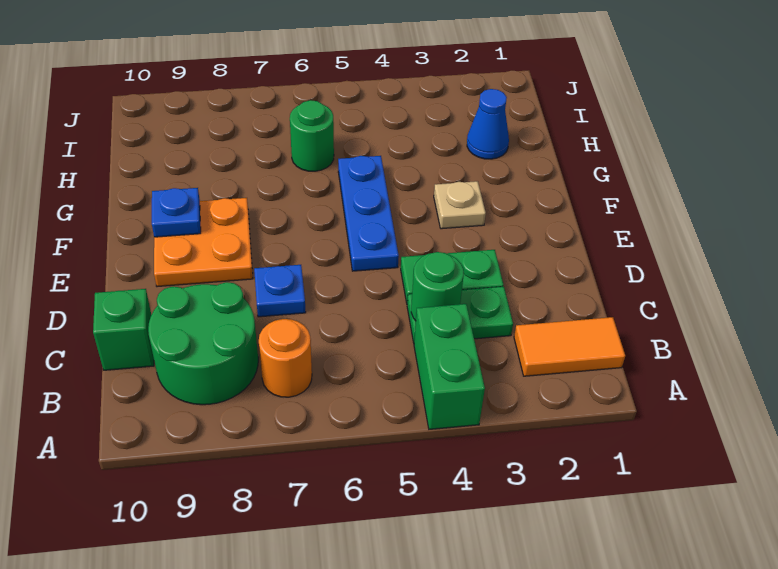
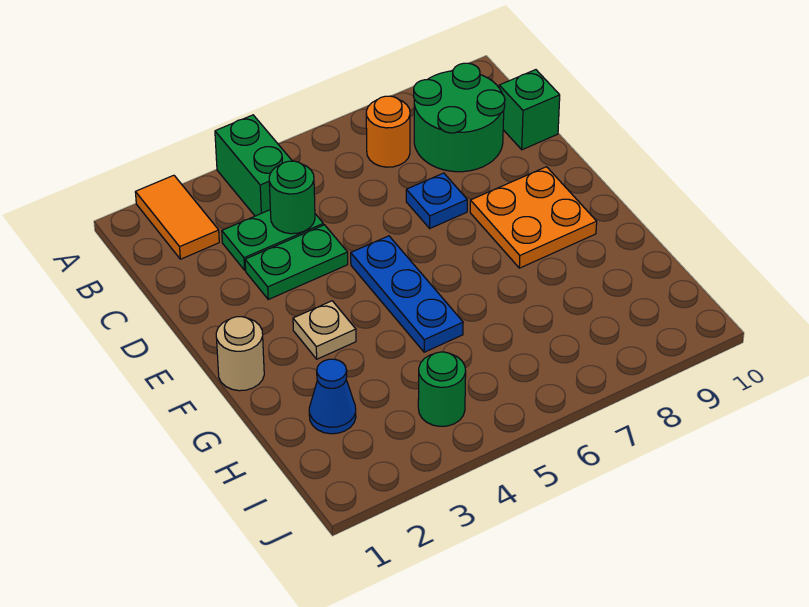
orange tile B1:B2 level 1 -> orange tile A2:B2 level 1
none -> tan round brick F1 level 1
blue plate F9 level 2 -> none
green round brick H6 level 1 -> green round brick I4 level 1

